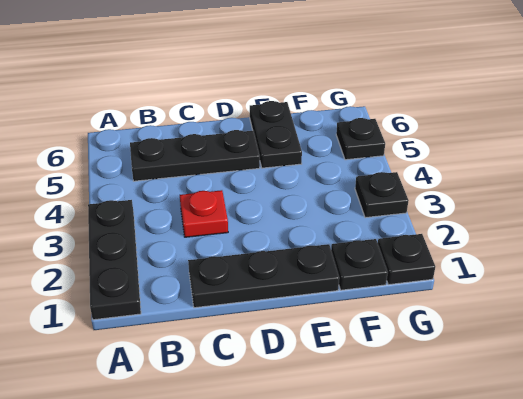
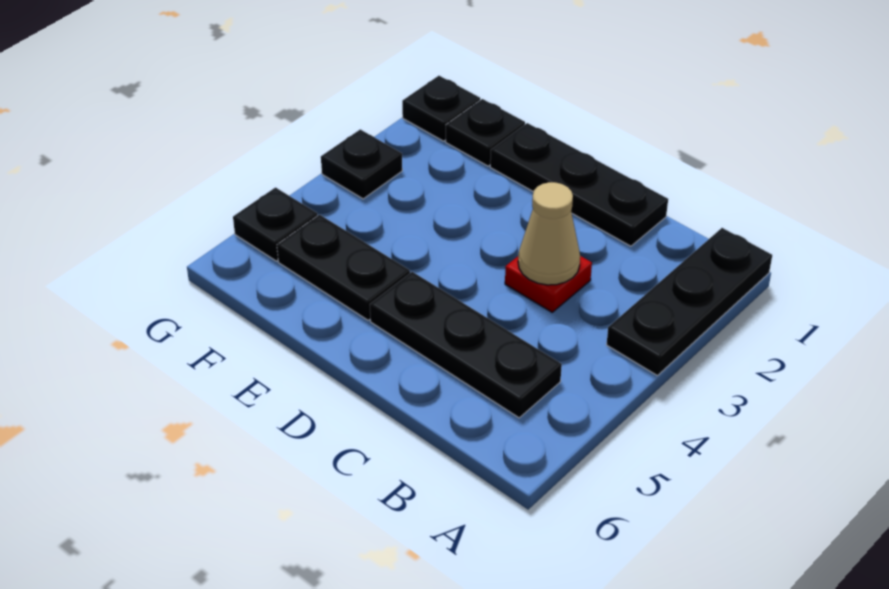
none -> tan cone C3 level 2
black plate E5:E6 level 1 -> black plate E5:F5 level 1

